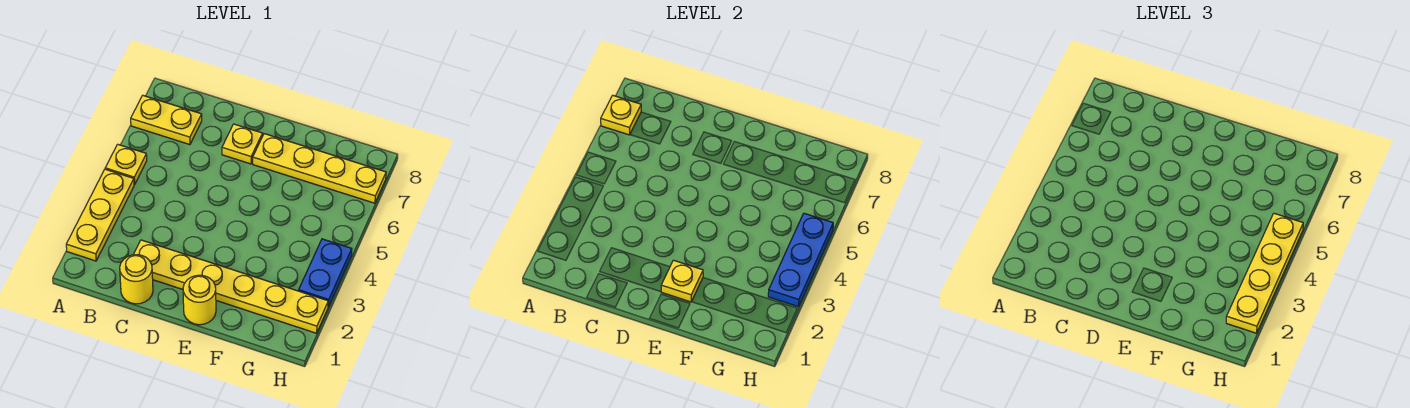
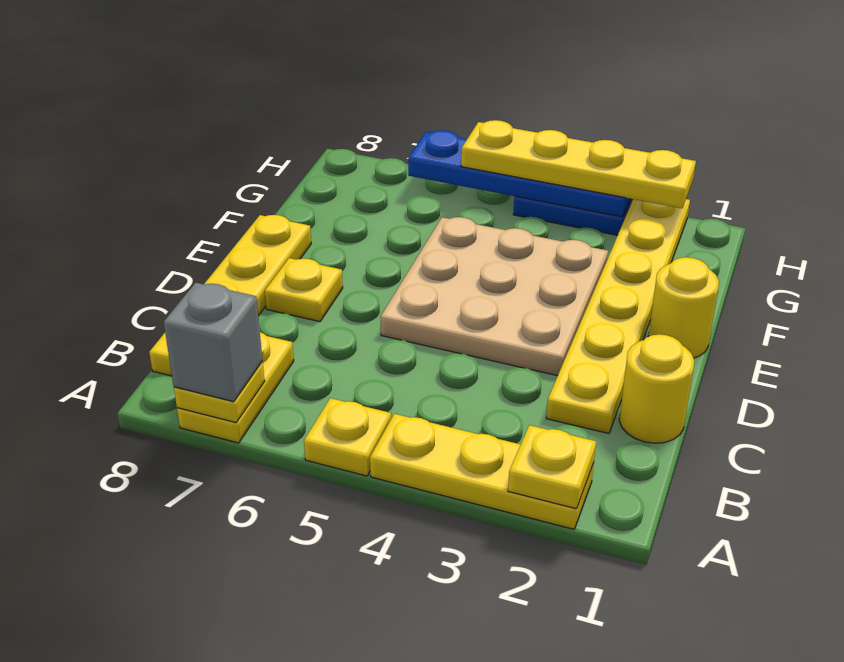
none -> grey brick A7 level 3
none -> tan plate D3:F5 level 1
yellow plate E2 level 2 -> yellow plate A2 level 2
yellow plate E7:H7 level 1 -> yellow plate B8:E8 level 1
blue plate H3:H5 level 2 -> blue plate H3:H6 level 2

